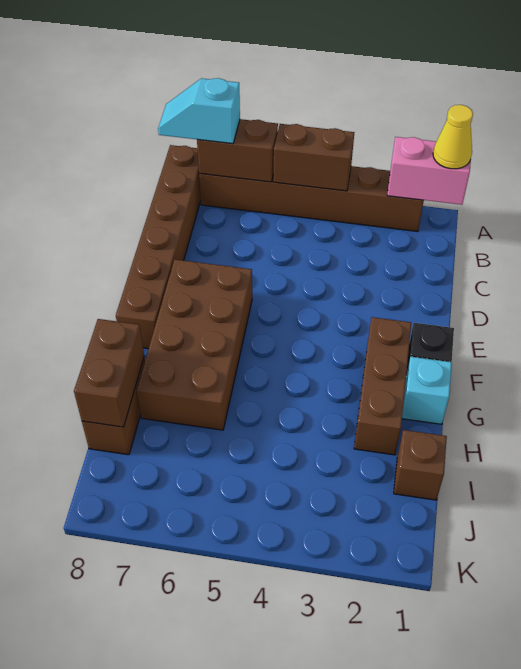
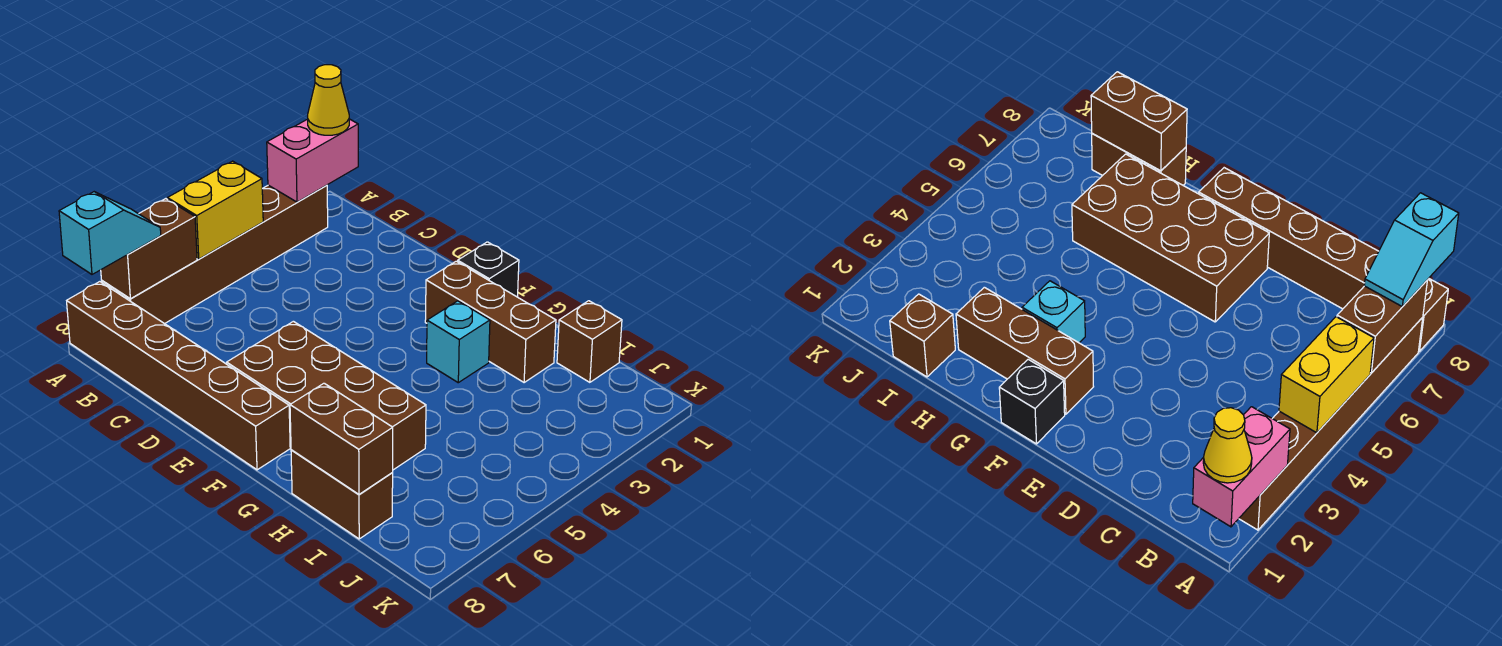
brown brick A4:A5 level 2 -> yellow brick A4:A5 level 2
cyan slope A7:A8 level 3 top 7 -> cyan slope A7:A8 level 3 top 8
cyan brick G1 level 1 -> cyan brick G3 level 1

